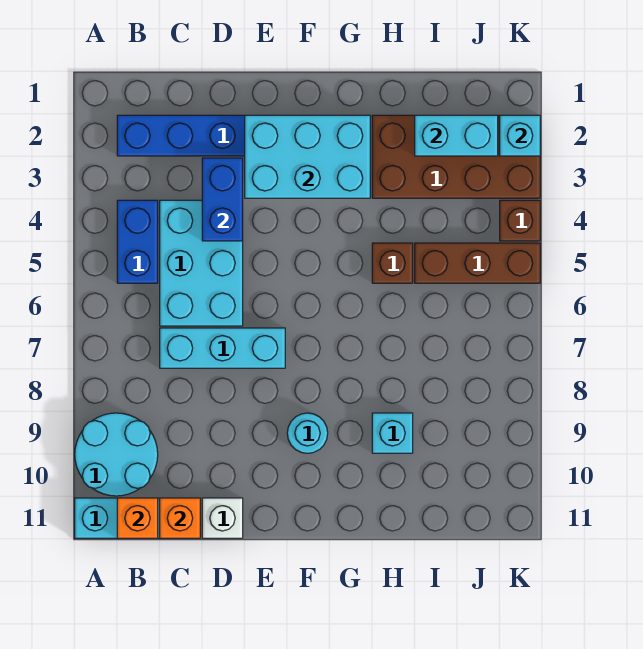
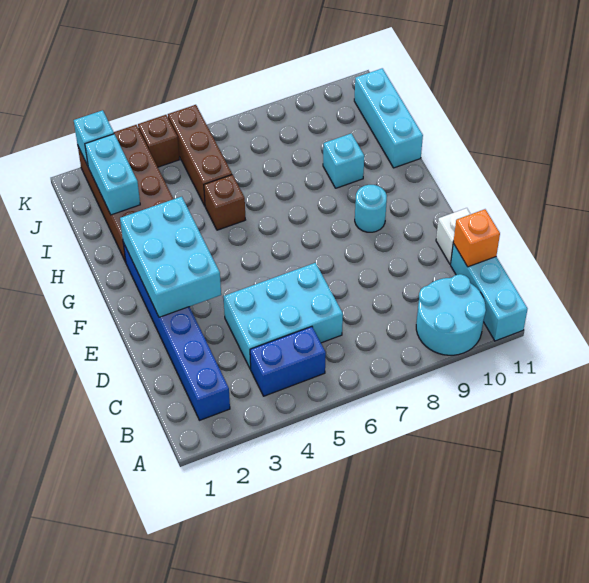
orange brick B11 level 2 -> none
cyan brick C7:E7 level 1 -> cyan brick H11:J11 level 1
blue brick D3:D4 level 2 -> none

